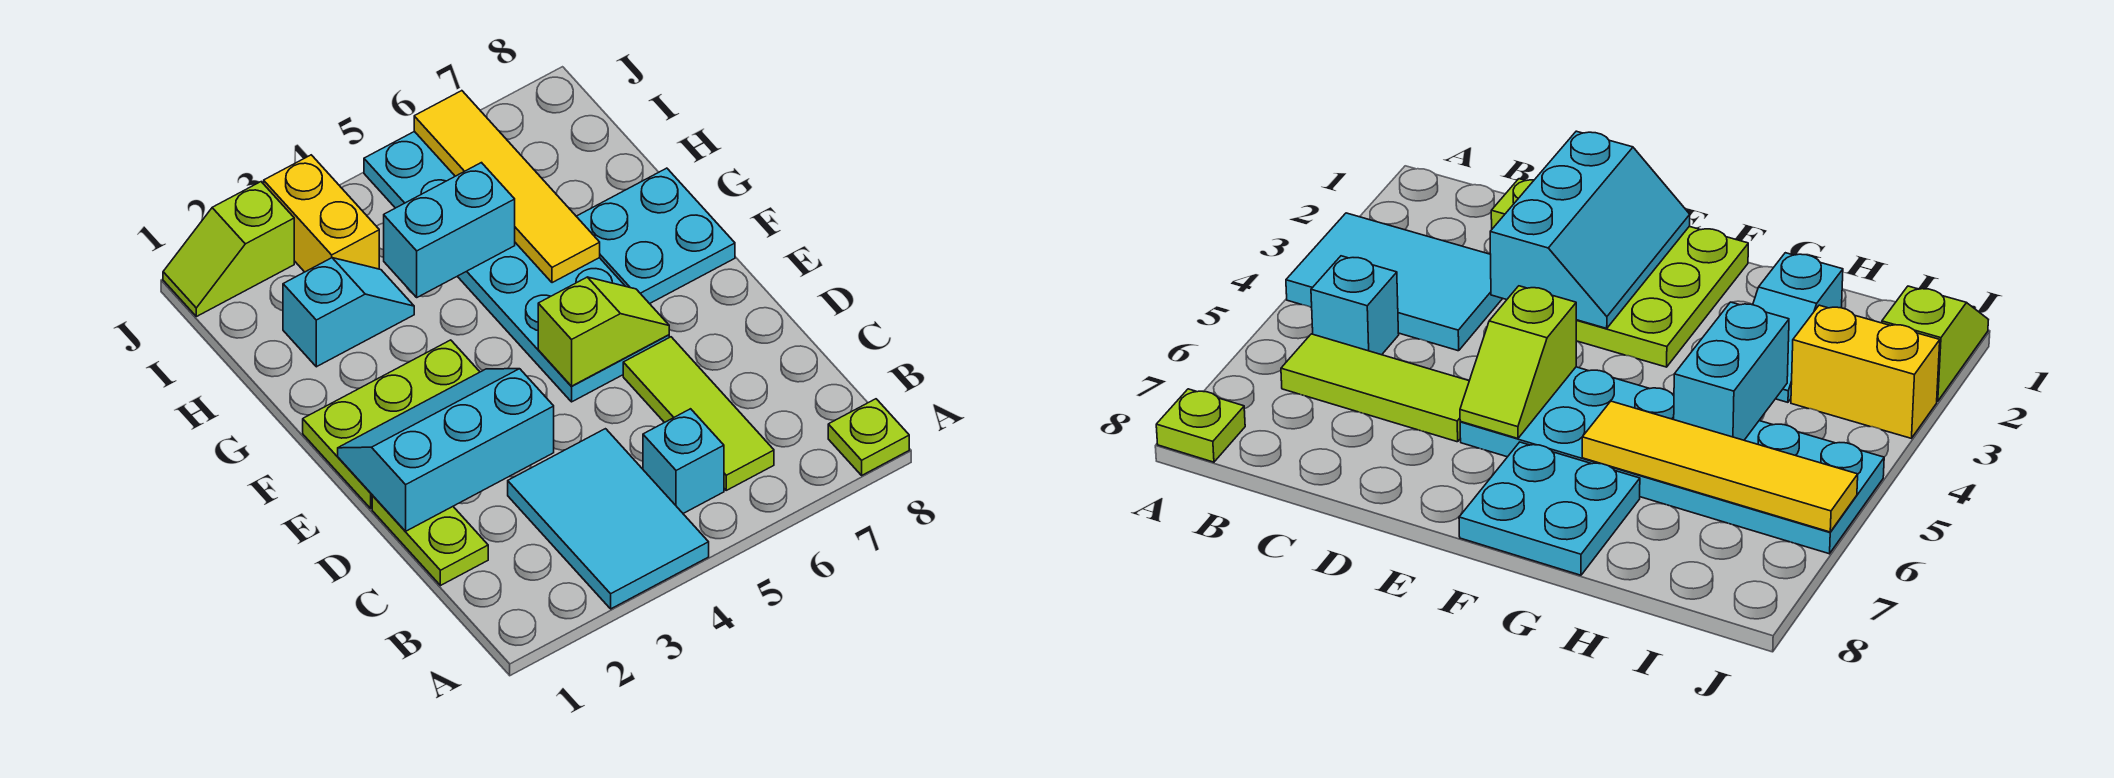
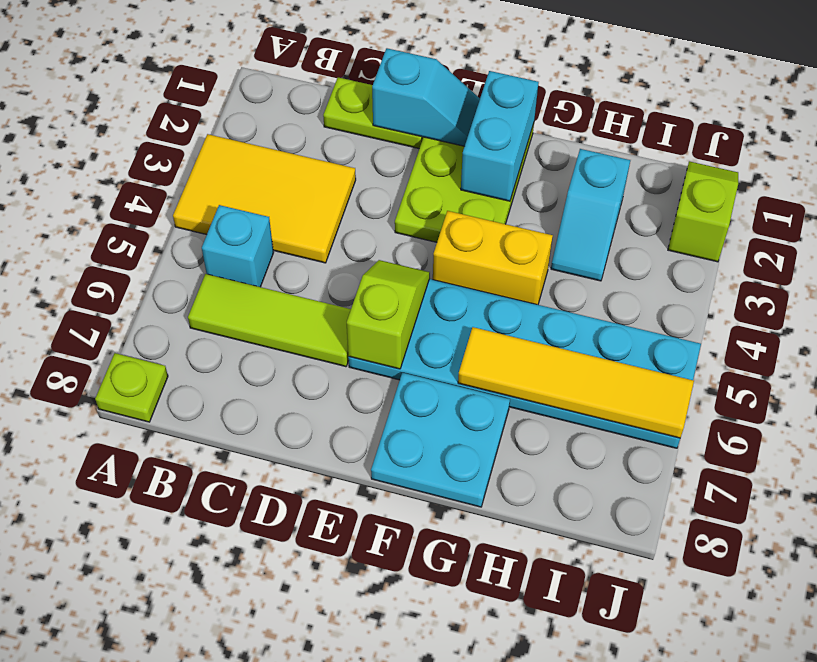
cyan tile A3:C4 level 1 -> yellow tile A3:C4 level 1
cyan slope D1:E3 level 2 top D -> cyan slope D1:E1 level 2 top D
lime slope E5:E6 level 2 top 5 -> lime slope E5:E6 level 2 top 6
cyan brick H4:H5 level 2 -> cyan brick F1:F2 level 2
yellow brick I3:J3 level 1 -> yellow brick F4:G4 level 1

